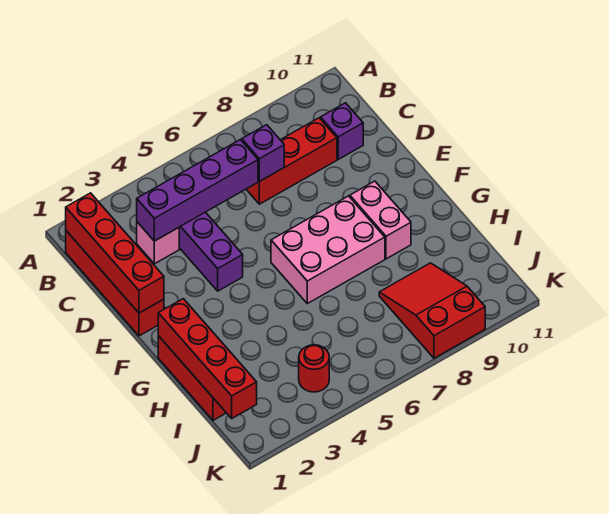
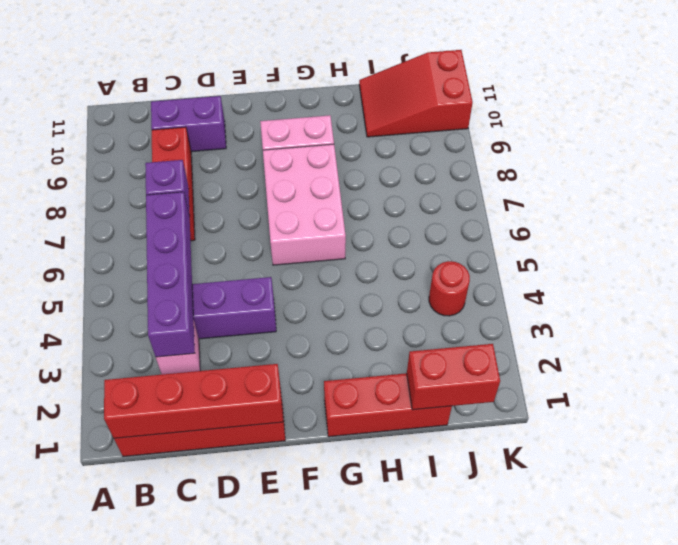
purple brick C10 level 1 -> purple brick C10:D10 level 1
red brick G1:J1 level 2 -> red brick I1:J1 level 2
red slope I8:K9 level 1 top K -> red slope I10:K11 level 1 top K

